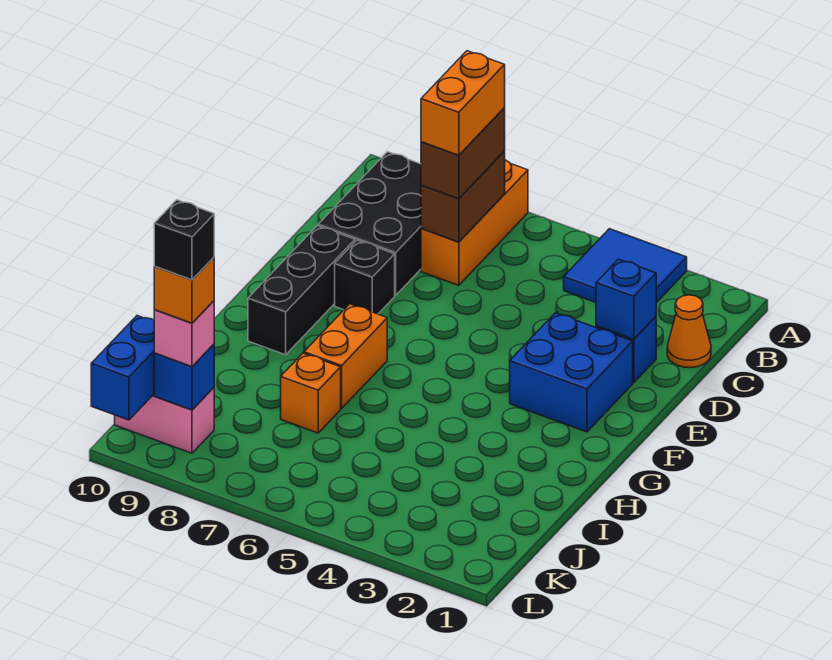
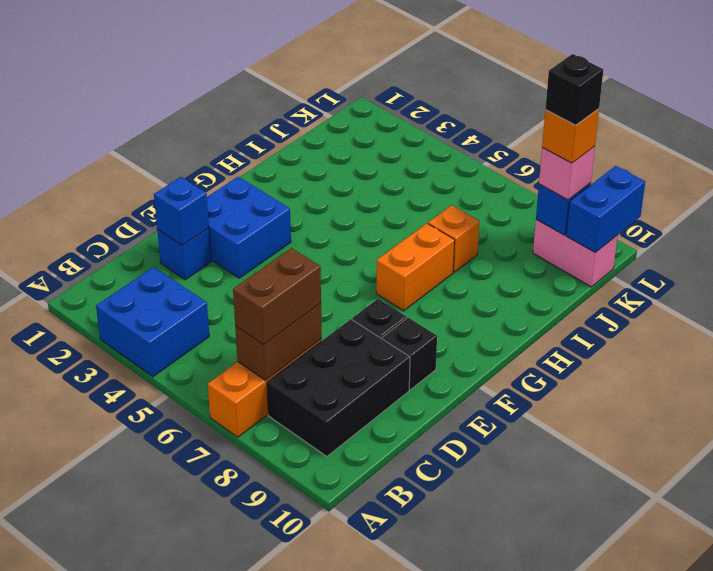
blue tile A3:B4 level 1 -> blue brick A3:B4 level 1
orange brick B7:C7 level 4 -> none
orange cone C1 level 1 -> none
black brick E9:G9 level 1 -> black brick E9 level 1

